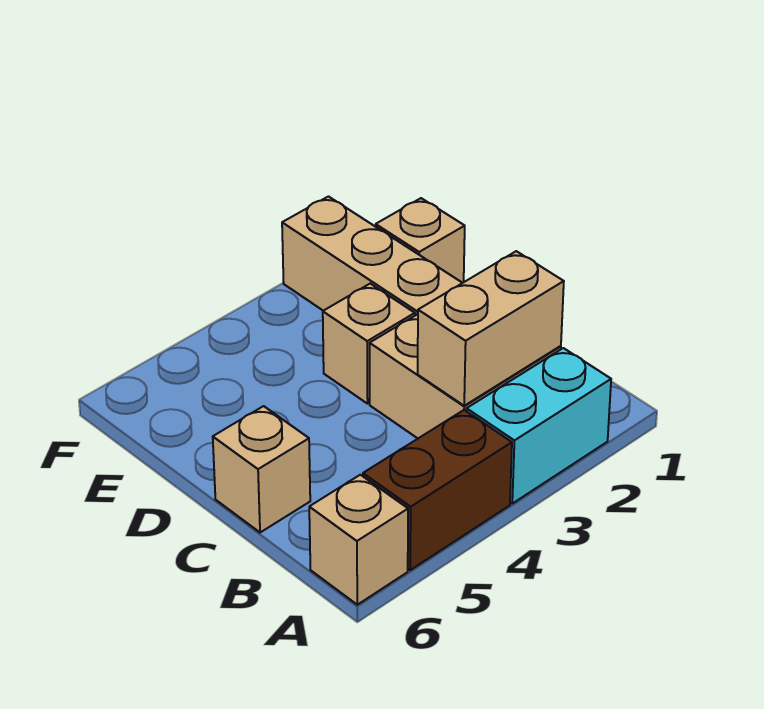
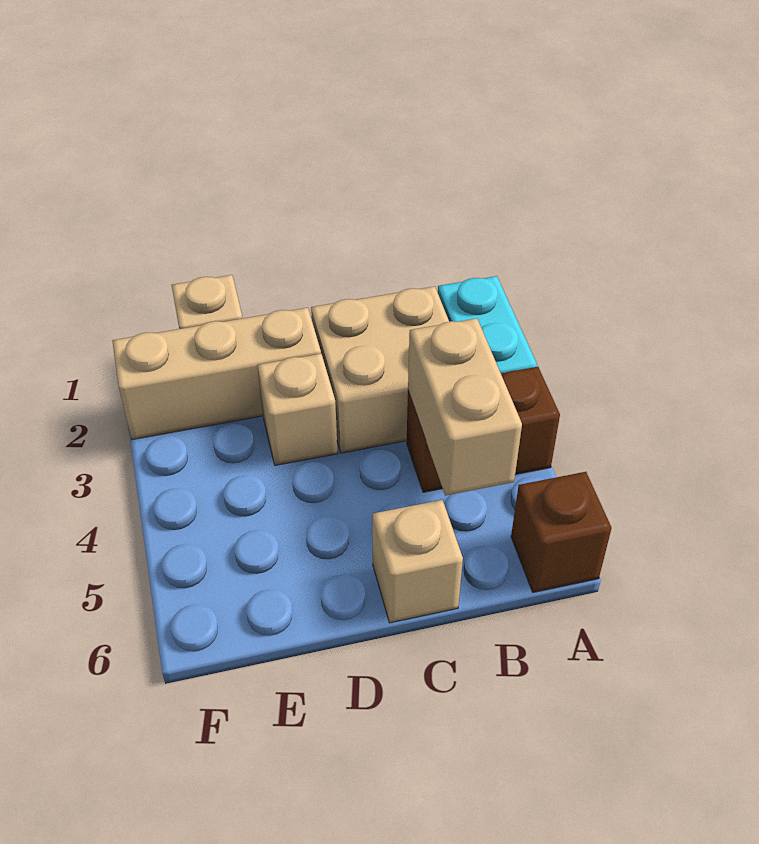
brown brick A4:A5 level 1 -> brown brick A4:B4 level 1
tan brick A6 level 1 -> brown brick A6 level 1
tan brick B2:B3 level 2 -> tan brick B4:B5 level 2

